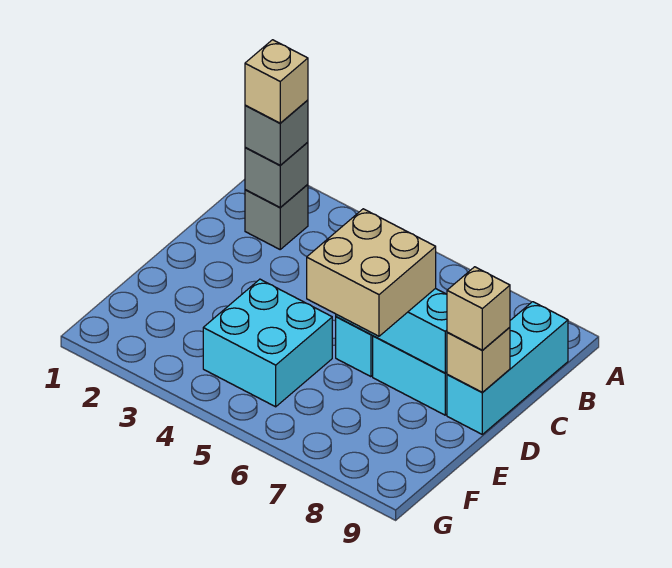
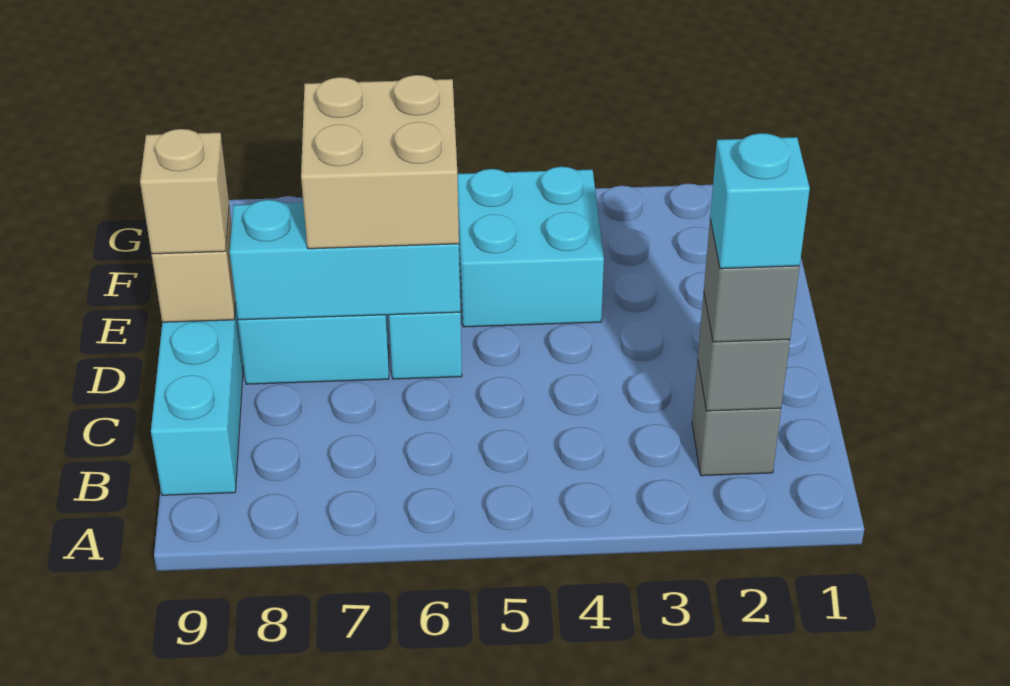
tan brick B2 level 4 -> cyan brick B2 level 4

